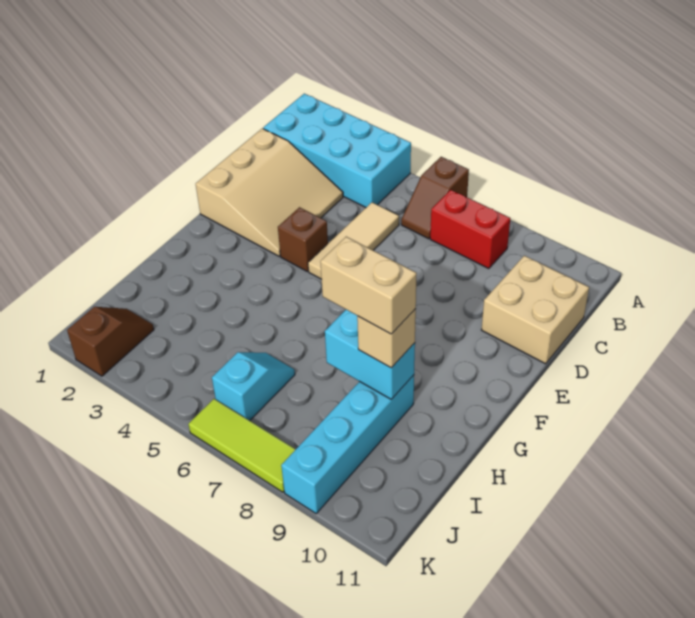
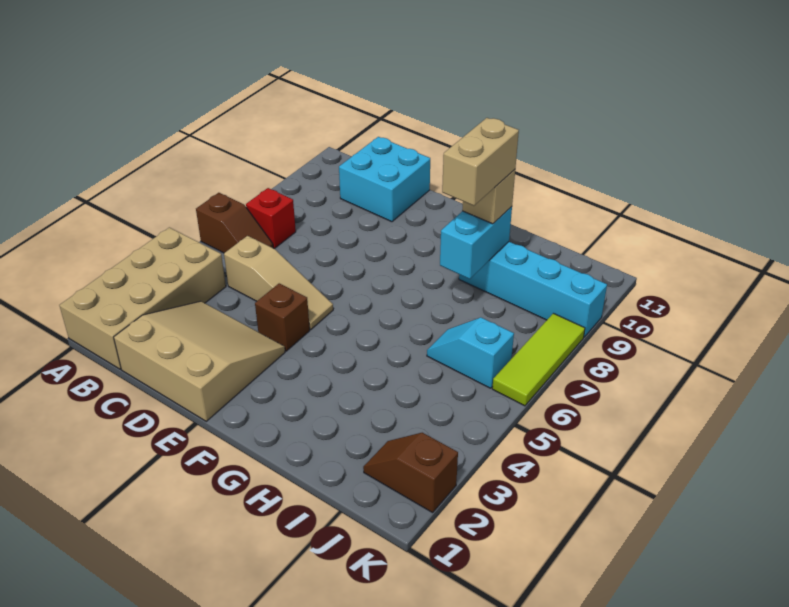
cyan brick A1:B4 level 1 -> tan brick A1:B4 level 1
red brick B7:B8 level 1 -> red brick B7 level 1
tan tile C5:E5 level 1 -> tan slope C5:E5 level 1 top C
tan brick C10:D11 level 1 -> cyan brick C10:D11 level 1

